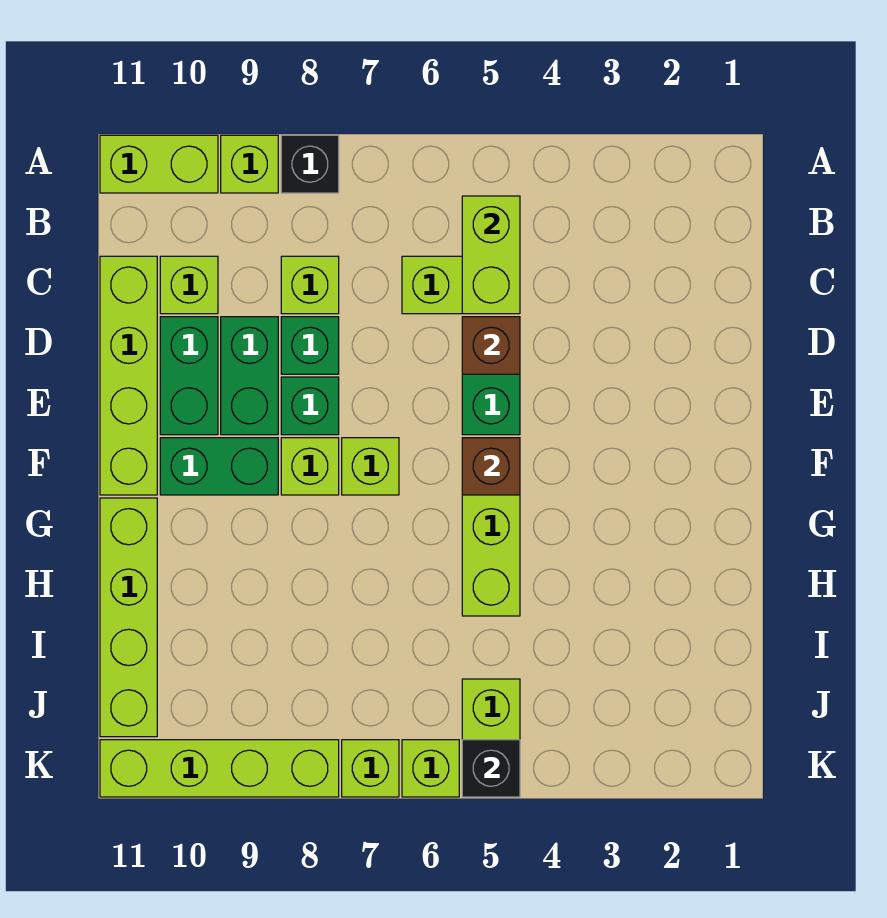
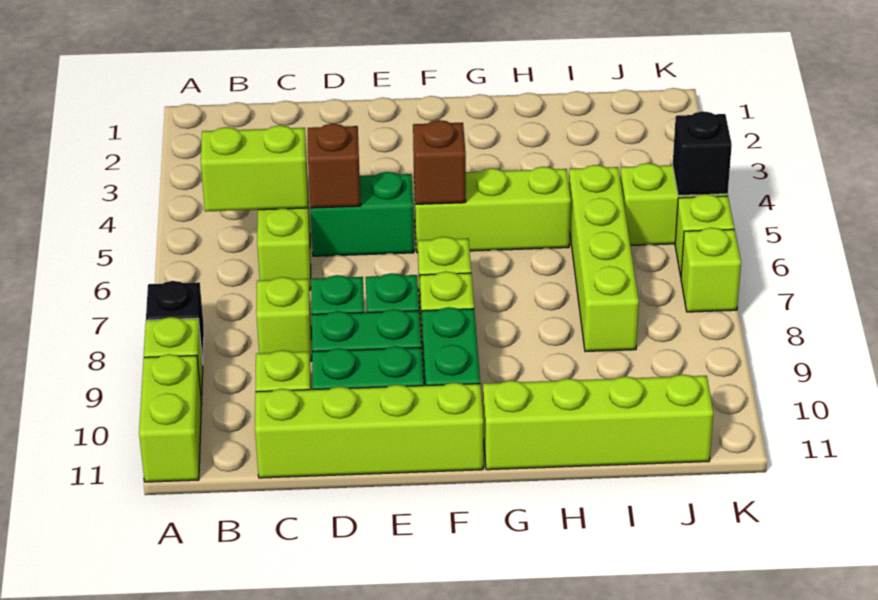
lime brick K8:K11 level 1 -> lime brick I5:I8 level 1

